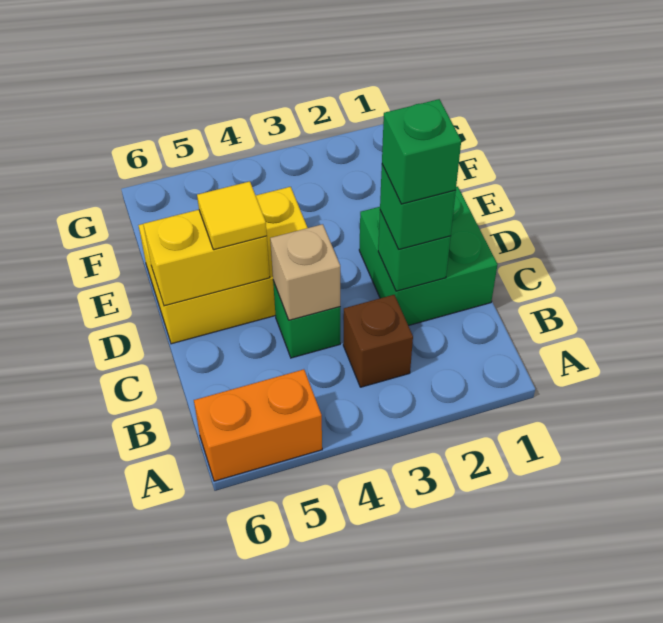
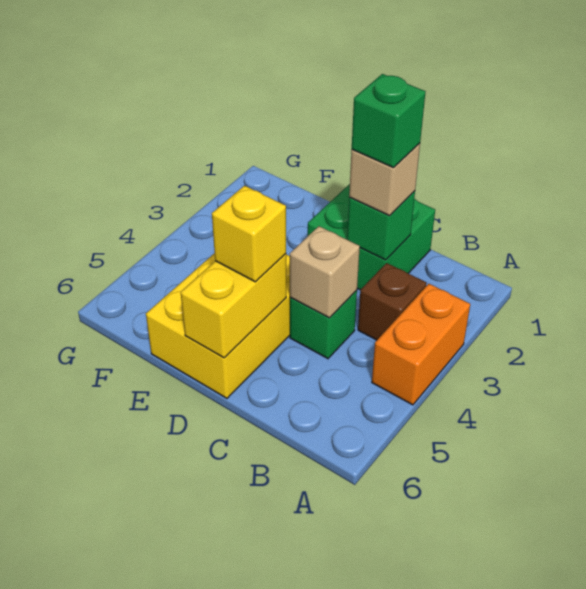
orange brick A5:A6 level 1 -> orange brick A3:A4 level 1
green brick C2 level 3 -> tan brick C2 level 3
yellow tile D5 level 3 -> yellow brick D5 level 3

